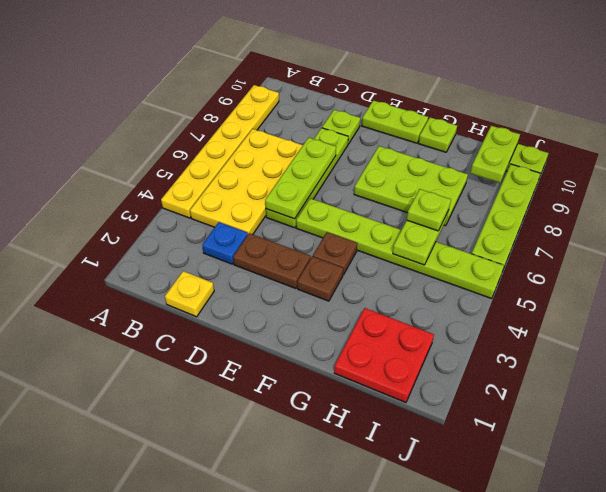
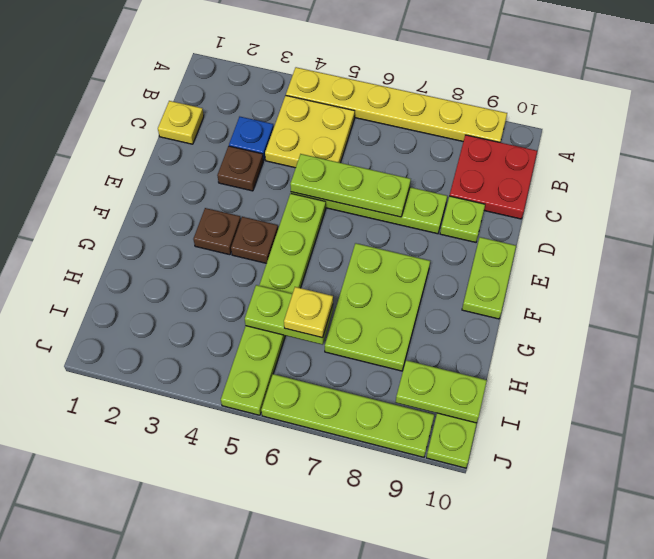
yellow plate B4:C7 level 1 -> yellow plate B4:C5 level 1
brown plate D3:E3 level 1 -> brown plate D3 level 1
lime plate G10 level 1 -> none
red plate H1:I2 level 1 -> red plate B9:C10 level 1
lime plate H6 level 3 -> yellow plate H6 level 3

